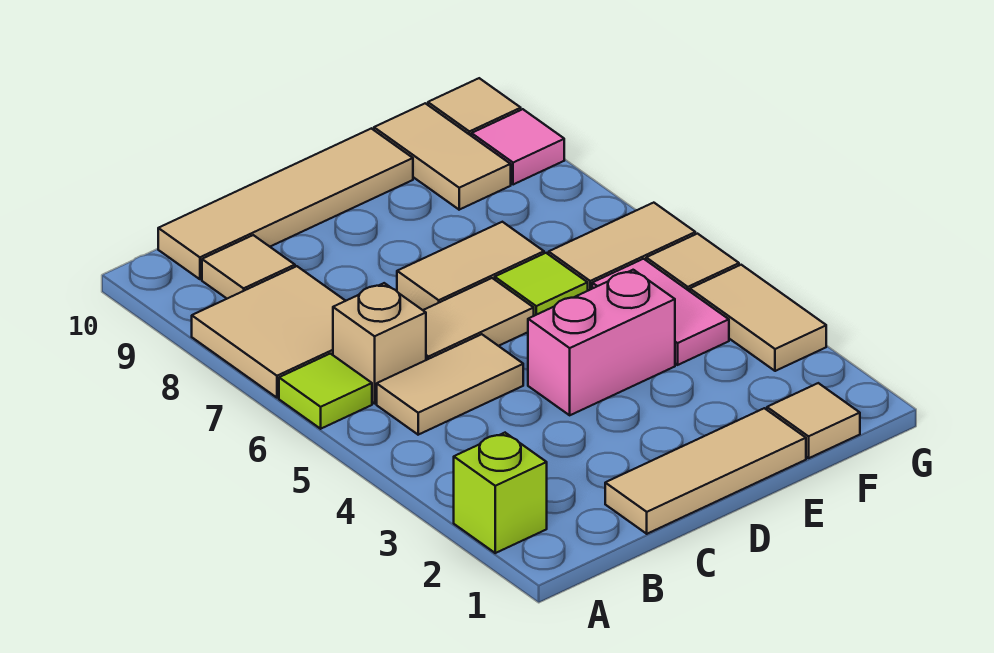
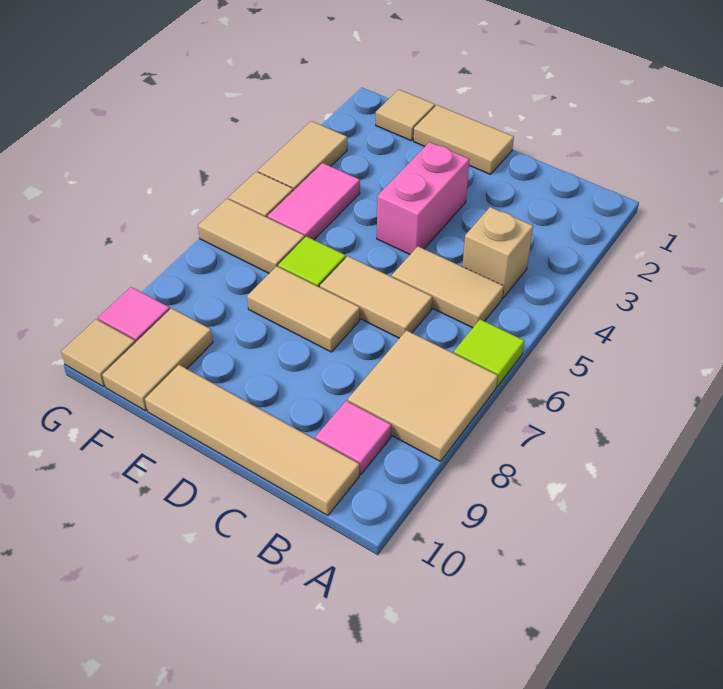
lime brick A2 level 1 -> none
tan brick B6 level 1 -> tan brick B4 level 1
tan tile B9 level 1 -> pink tile B9 level 1
tan tile C1:E1 level 1 -> tan tile D1:E1 level 1
pink brick D4:E4 level 1 -> pink brick D3:D4 level 1

